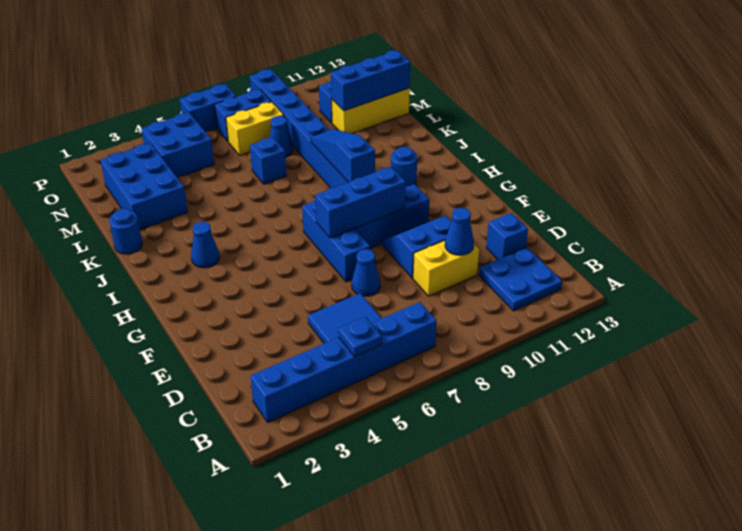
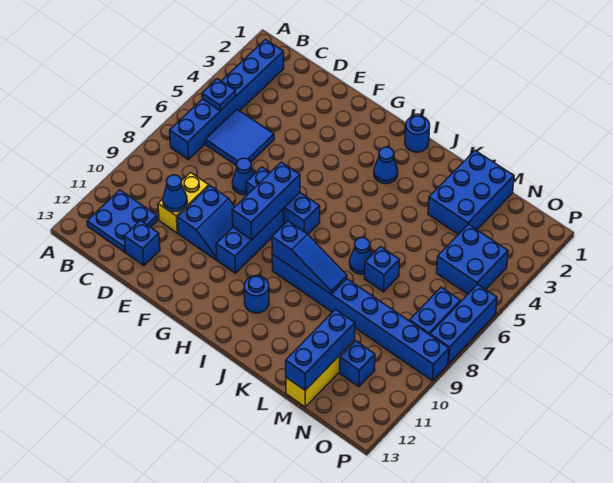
blue round brick K1 level 1 -> blue round brick I1 level 1
blue brick L2:N3 level 1 -> blue brick L1:M3 level 1
blue cone M8 level 1 -> blue cone K7 level 1
yellow brick N7:N8 level 1 -> none
blue brick P6:P7 level 1 -> blue brick P6:P8 level 1

